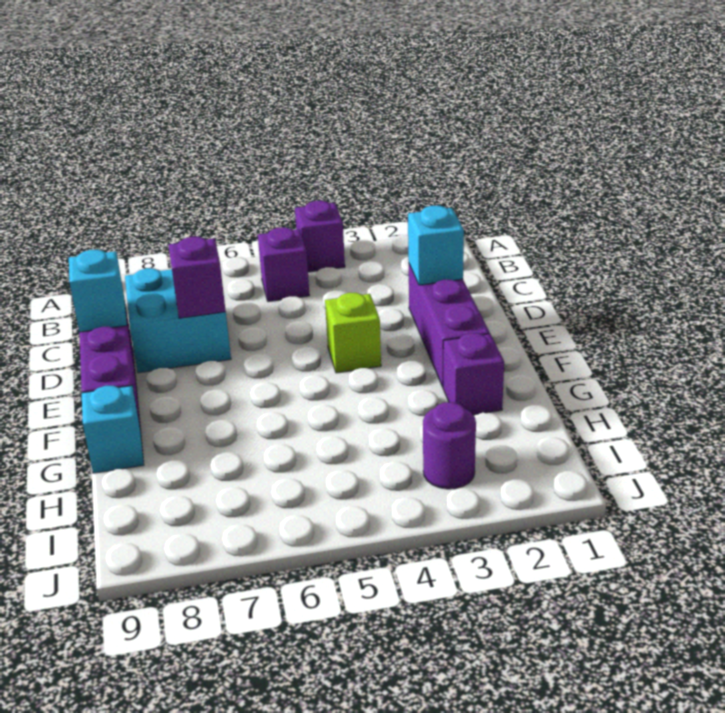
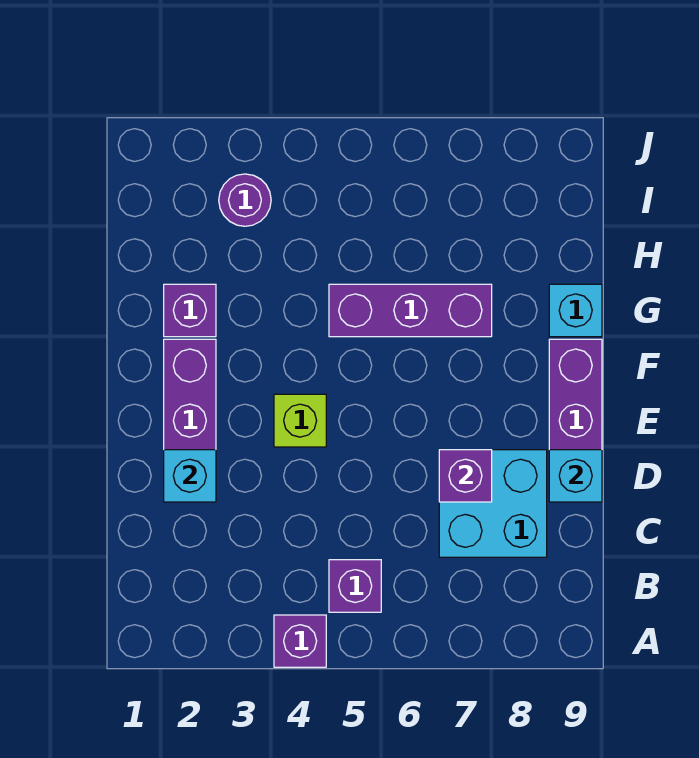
none -> purple brick G5:G7 level 1

